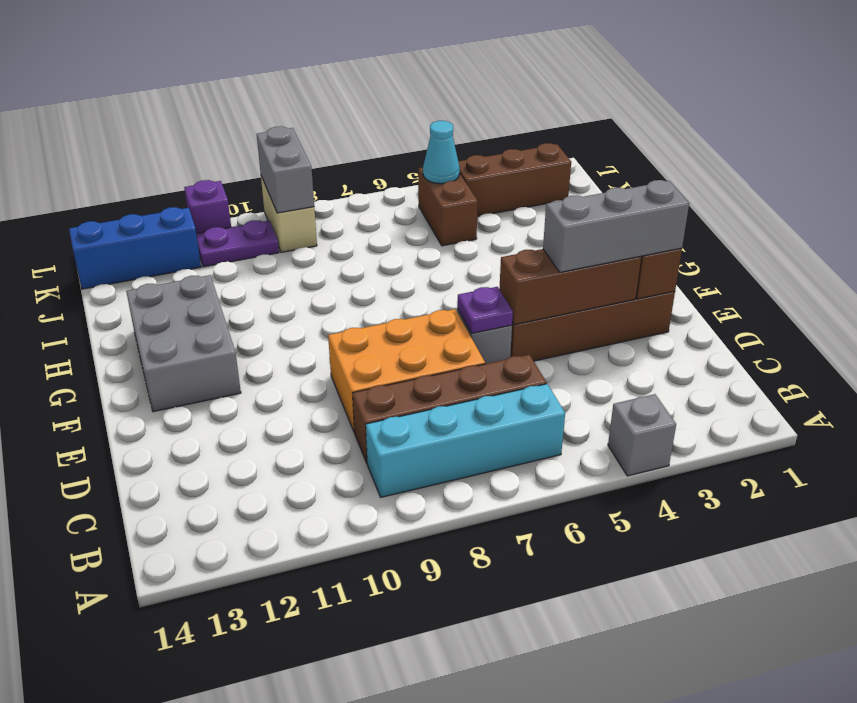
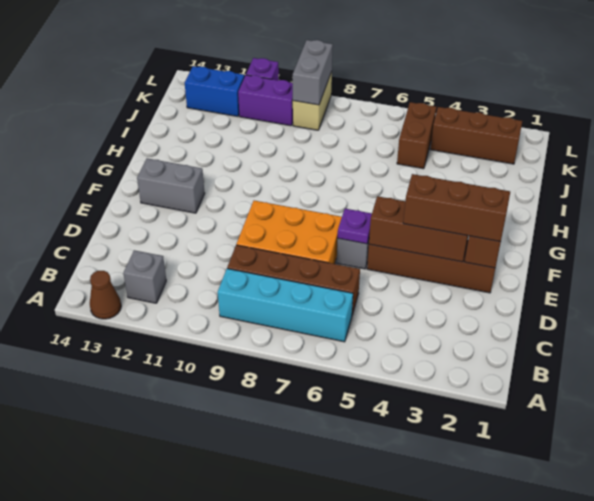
grey brick A4 level 1 -> grey brick B12 level 1
none -> brown cone A13 level 1
grey brick E2:E4 level 3 -> brown brick E2:E4 level 3
grey brick F12:H13 level 1 -> grey brick F12:F13 level 1
cyan cone K5 level 2 -> none
purple plate K10:K11 level 1 -> purple brick K10:K11 level 1
blue brick K12:K14 level 1 -> blue brick K12:K13 level 1

